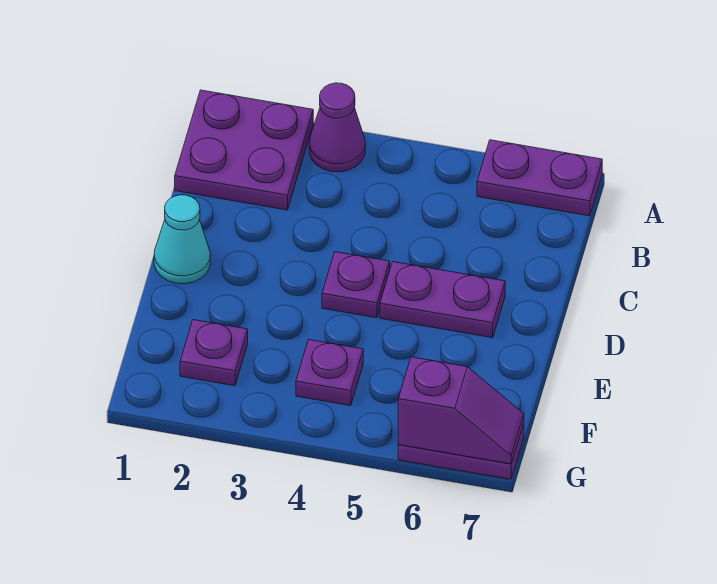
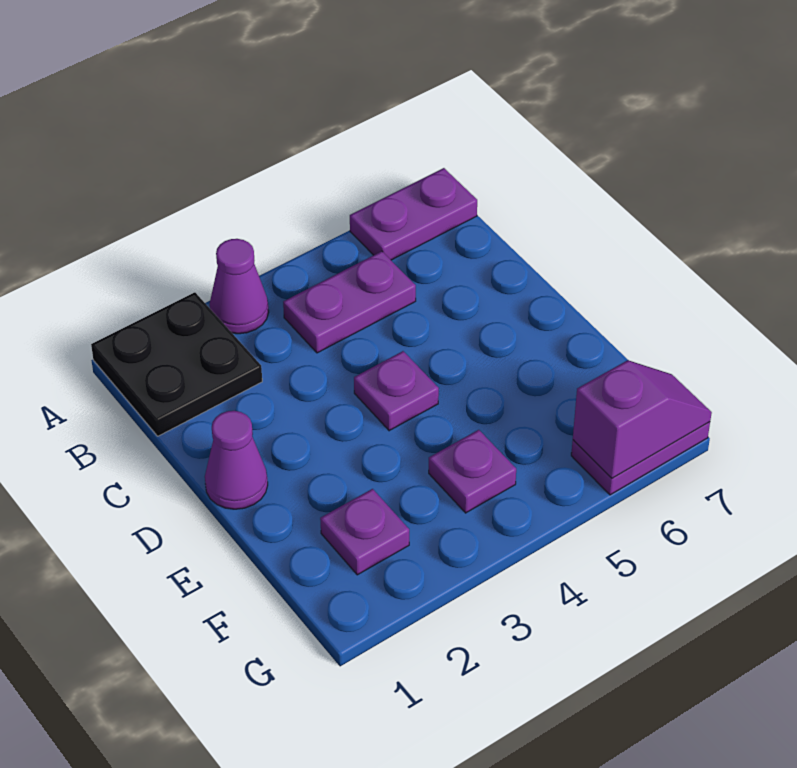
purple plate A1:B2 level 1 -> black plate A1:B2 level 1
cyan cone D1 level 1 -> purple cone D1 level 1
purple plate D5:D6 level 1 -> purple plate B4:B5 level 1

